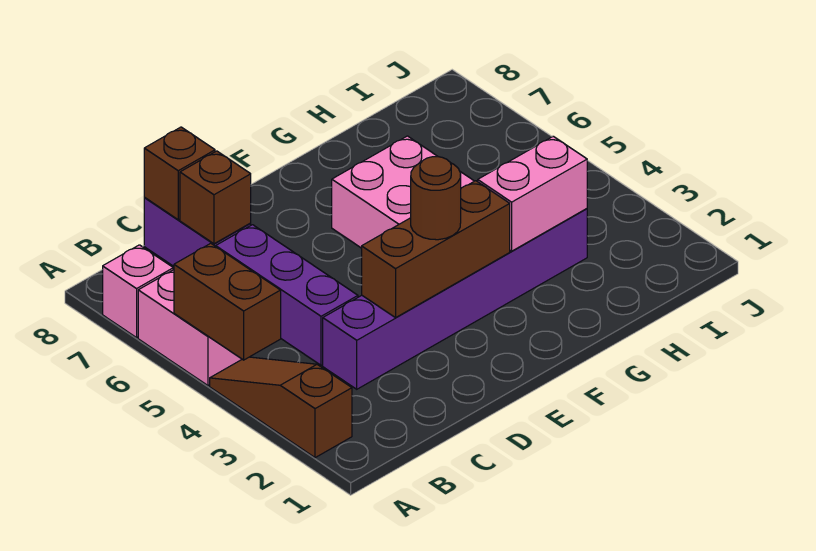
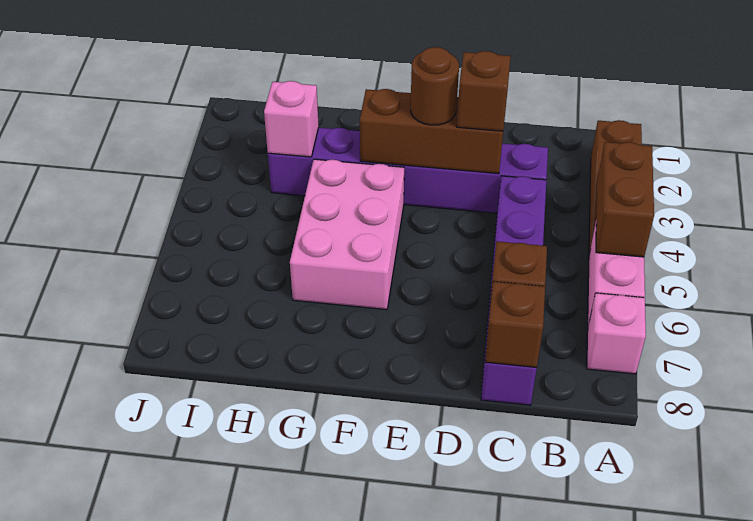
none -> brown brick D3 level 3
pink brick G3:H3 level 2 -> pink brick H3 level 2

